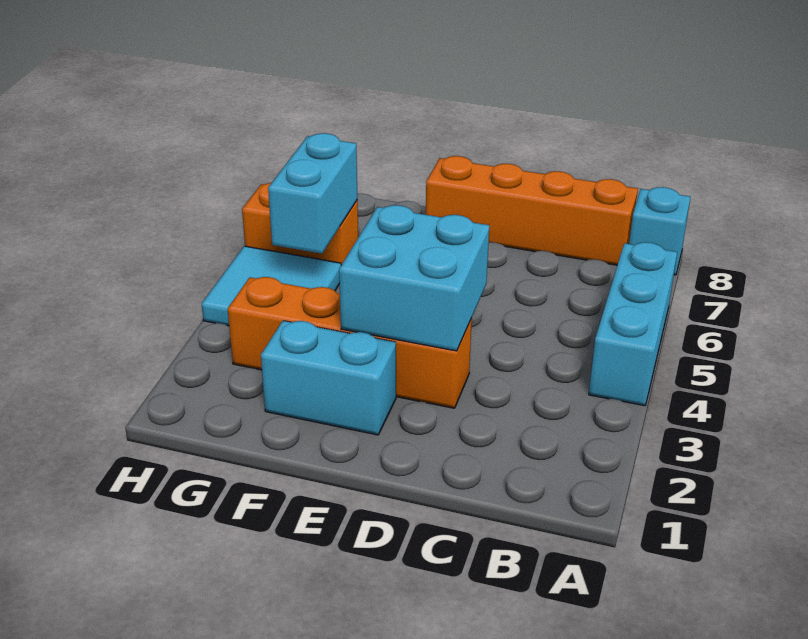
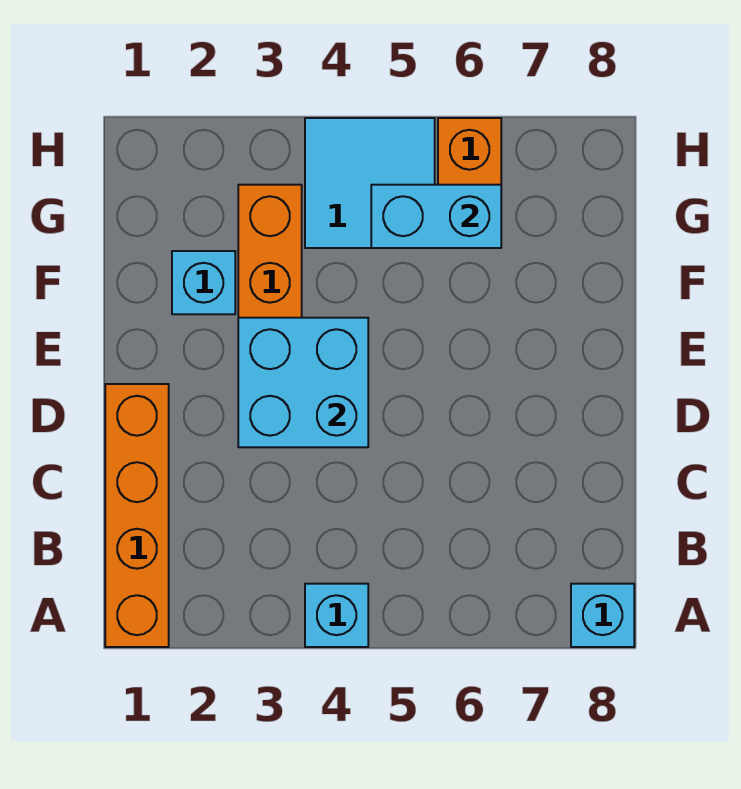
cyan brick A4:A6 level 1 -> cyan brick A4 level 1
orange brick B8:E8 level 1 -> orange brick A1:D1 level 1
cyan brick E2:F2 level 1 -> cyan brick F2 level 1

